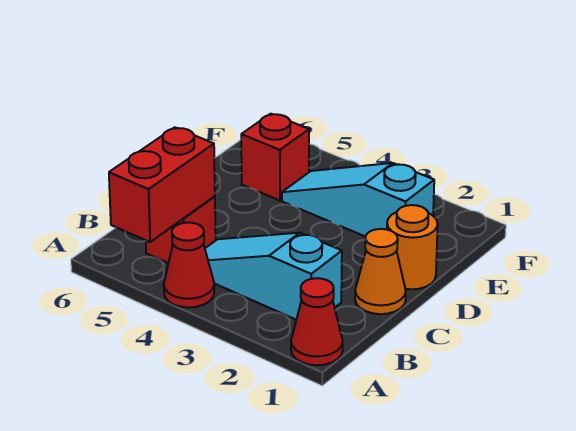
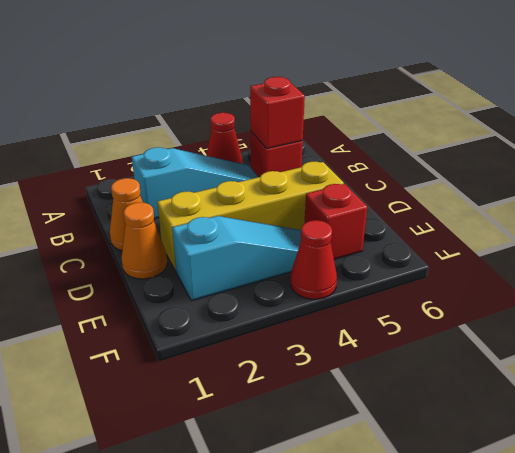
red cone A1 level 1 -> red cone F4 level 1
red brick A5:B5 level 2 -> red brick B5 level 2
orange round brick D1 level 1 -> orange cone D1 level 1
none -> yellow brick D2:D5 level 1

